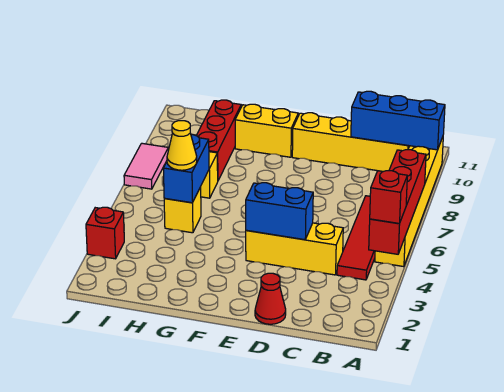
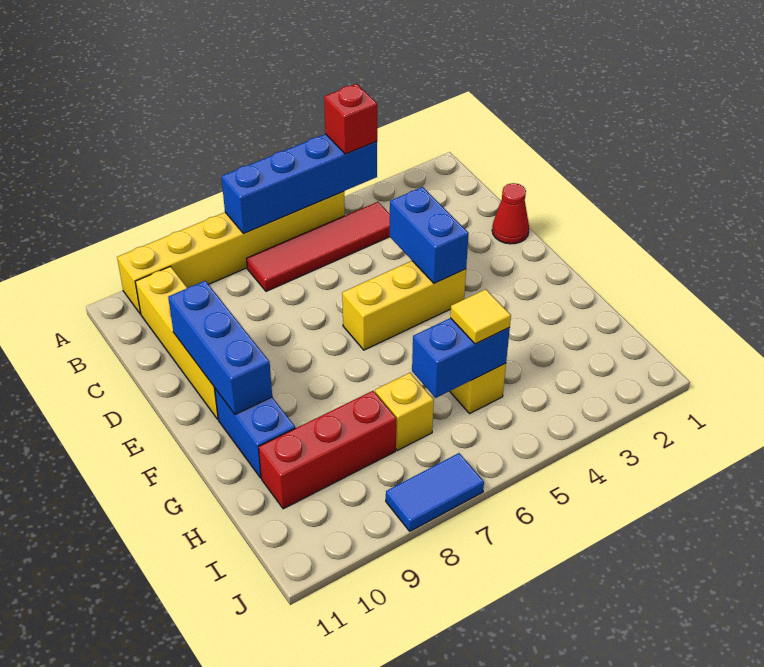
red brick A4:A7 level 2 -> blue brick A4:A7 level 2
blue brick A10:C10 level 2 -> blue brick D10:F10 level 2
yellow brick C4:E4 level 1 -> yellow brick E4:E6 level 1
yellow brick F10:G10 level 1 -> blue brick F10:G10 level 1
yellow cone H5 level 3 -> yellow tile H5 level 3
red brick J3 level 1 -> none
pink tile J7:J8 level 1 -> blue tile J7:J8 level 1

